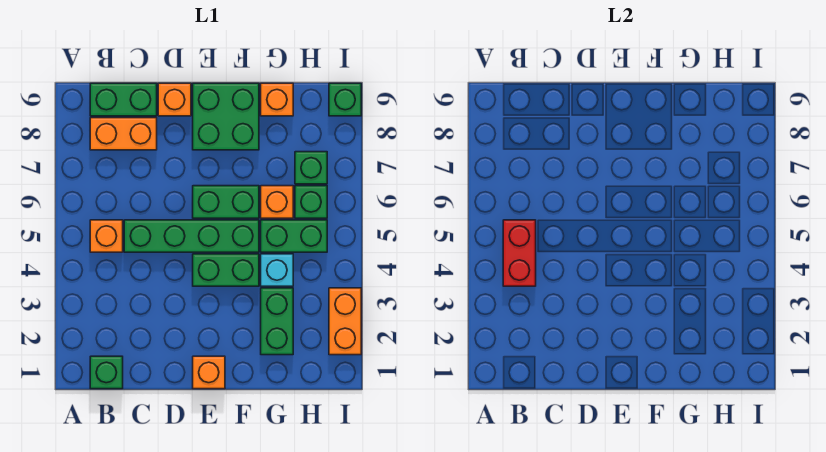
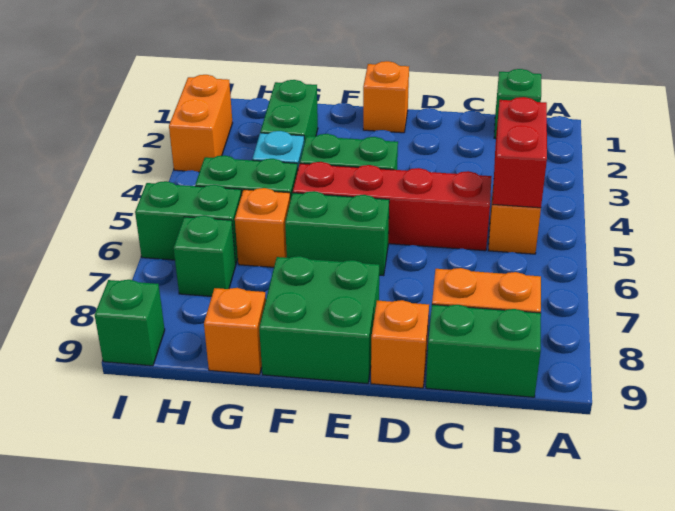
green brick C5:F5 level 1 -> red brick C5:F5 level 1
green brick H6 level 1 -> green brick H6:I6 level 1

